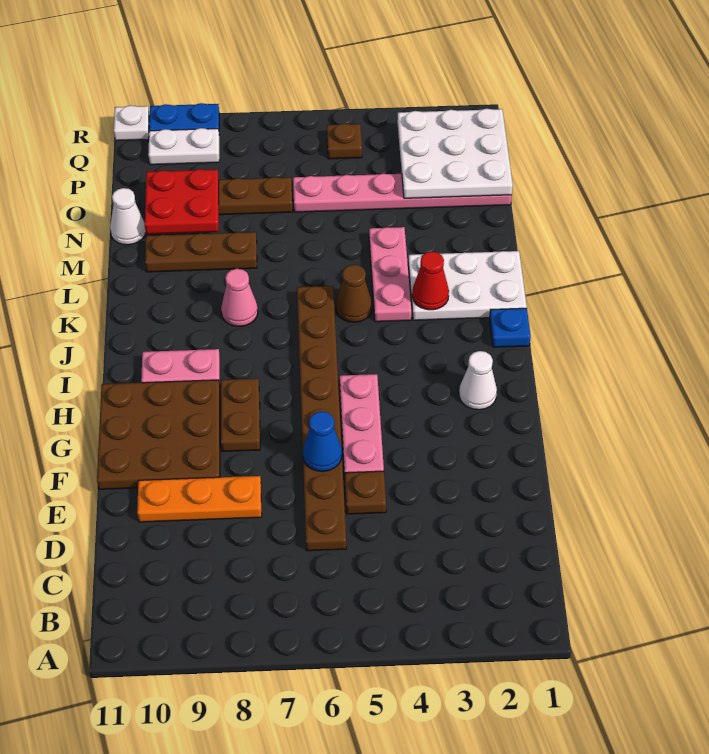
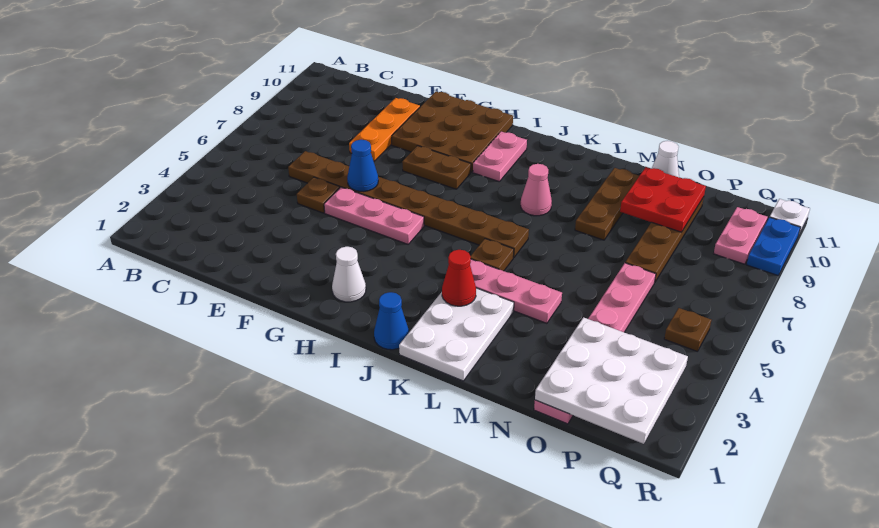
blue plate J1 level 1 -> blue cone J1 level 1
brown cone K5 level 1 -> brown plate K5 level 1
white plate Q9:Q10 level 1 -> pink plate Q9:Q10 level 1

